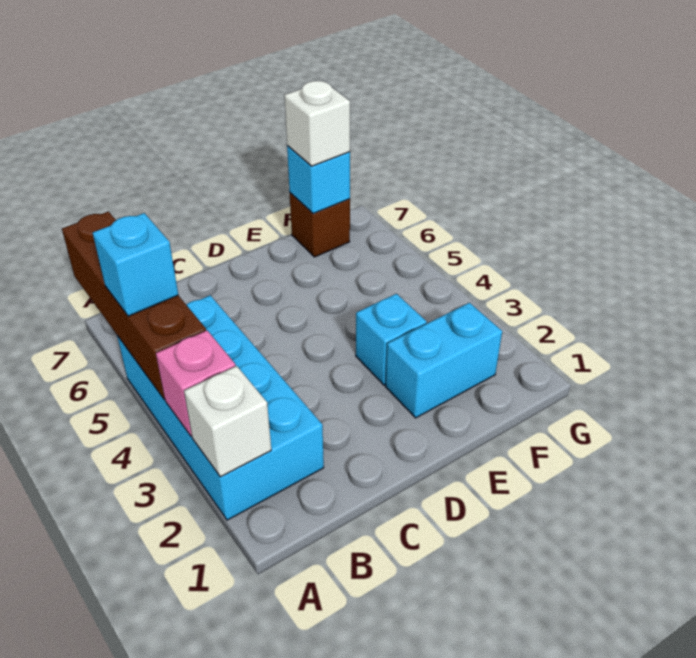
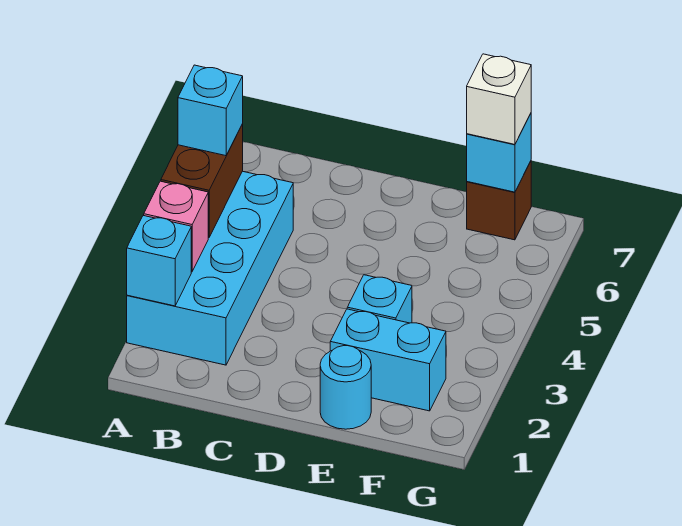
white brick A2 level 2 -> cyan brick A2 level 2
brown brick A4:A7 level 2 -> brown brick A4:A5 level 2
none -> cyan round brick E1 level 1

